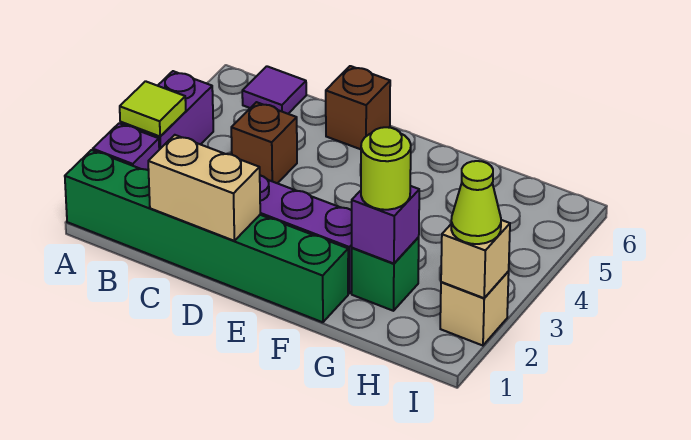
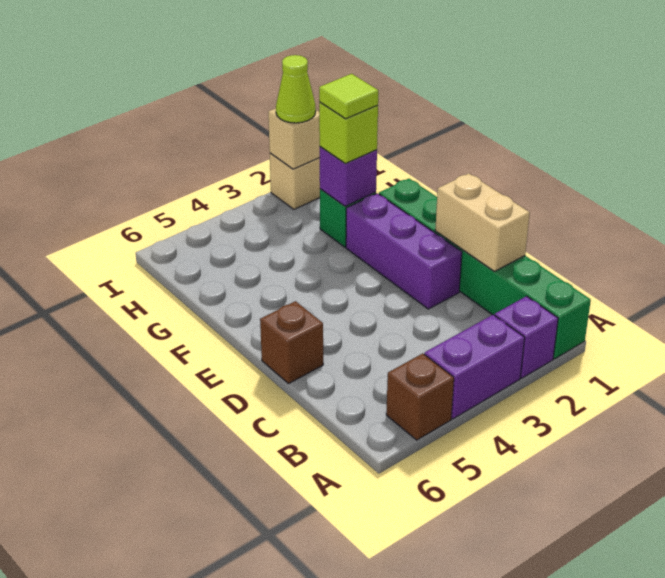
lime tile A3 level 2 -> lime tile G2 level 4
purple tile B6 level 1 -> none
brown brick C4 level 1 -> brown brick A5 level 1
lime round brick G2 level 3 -> lime brick G2 level 3

